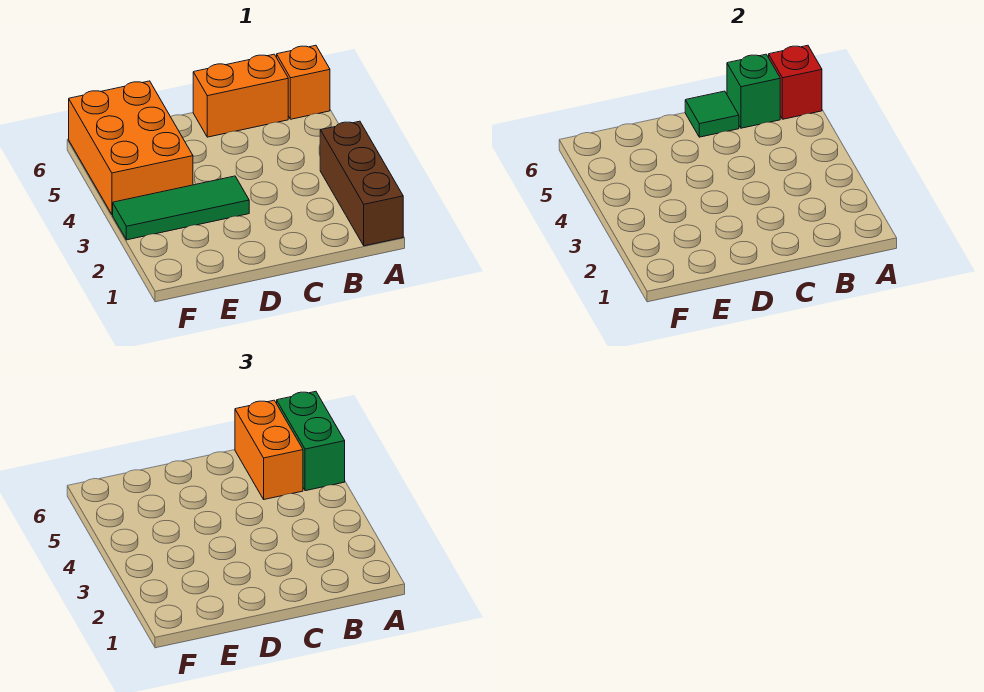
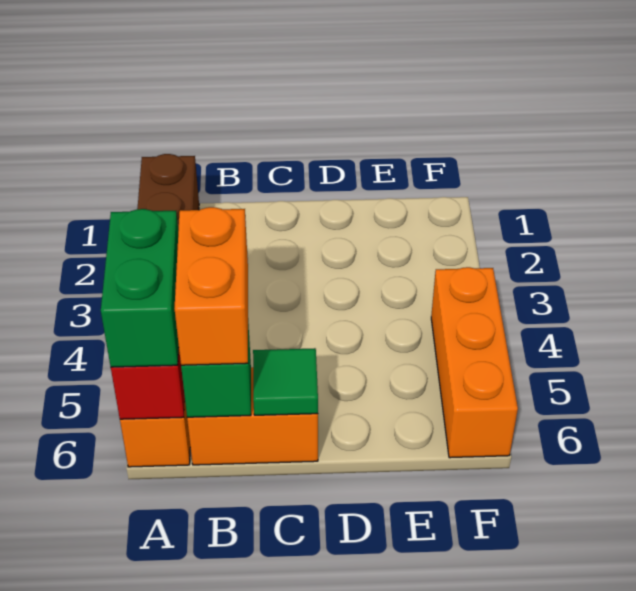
green tile D3:F3 level 1 -> none
orange brick E4:F6 level 1 -> orange brick F4:F6 level 1

